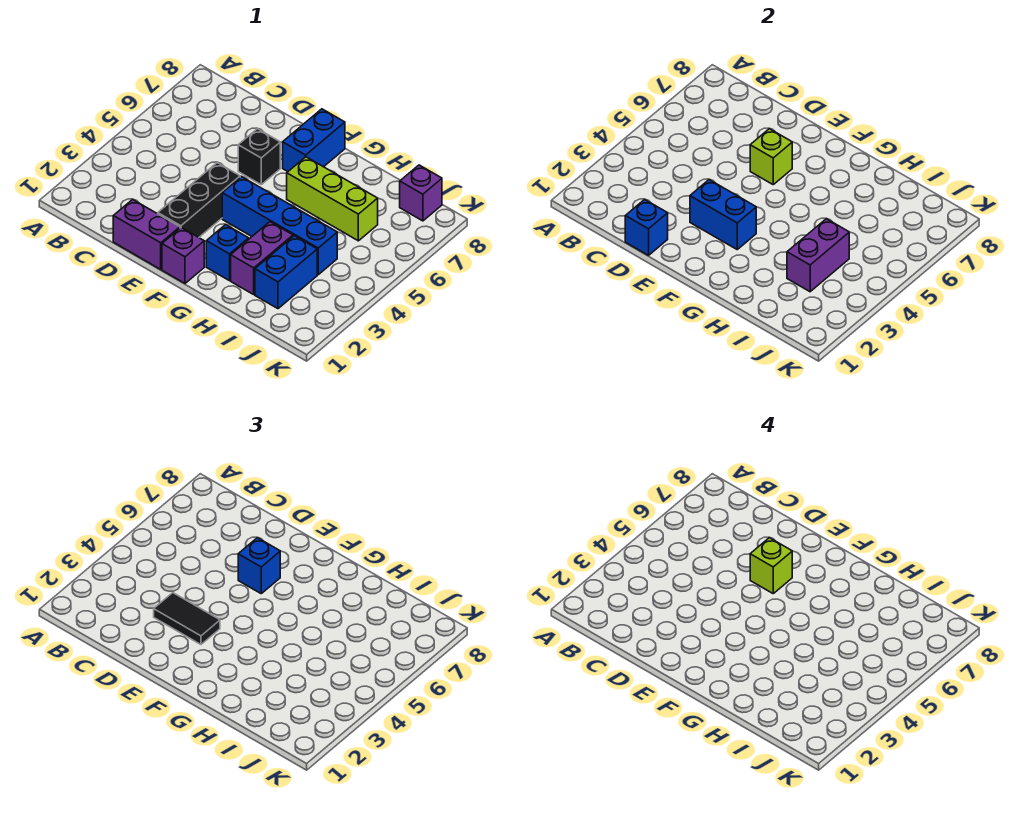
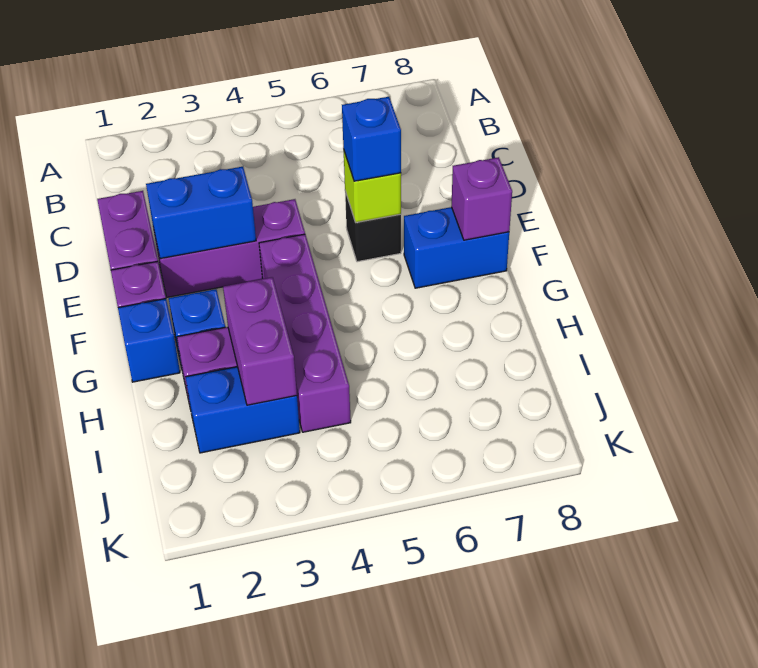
blue brick D1 level 2 -> blue brick G1 level 1
black tile D3:E3 level 3 -> none
black brick E2:E4 level 1 -> purple brick E2:E4 level 1
blue brick E3:F3 level 2 -> blue brick E2:E3 level 2
lime brick E6 level 4 -> none
blue brick F4:I4 level 1 -> purple brick F4:I4 level 1
lime brick G6:I6 level 1 -> none
purple brick I3:I4 level 2 -> purple brick H3:I3 level 2
purple brick J8 level 1 -> purple brick F8 level 2

